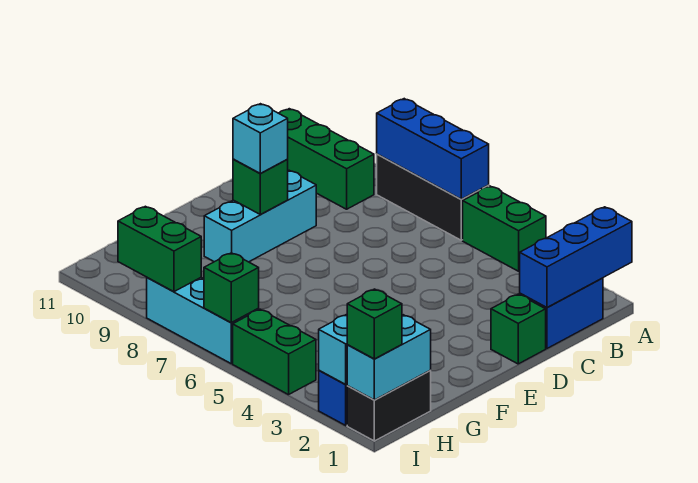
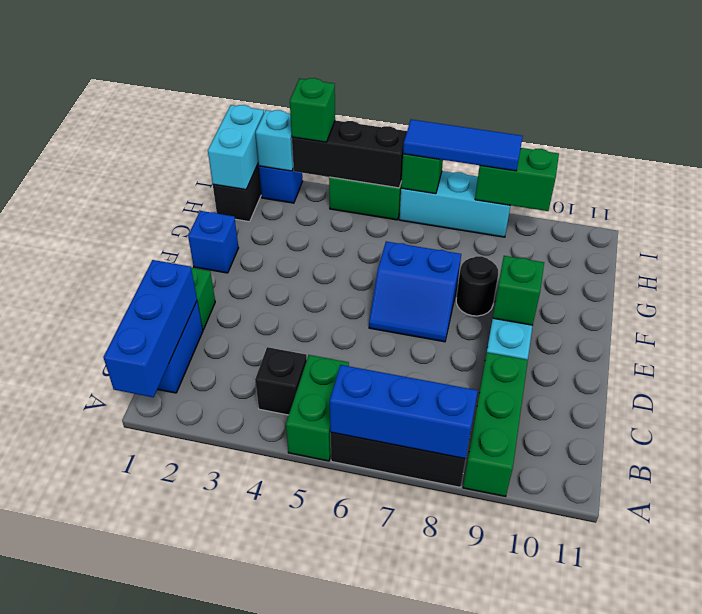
green brick A4:A5 level 1 -> green brick A5:B5 level 1
none -> black brick B4 level 1
green brick B9:B11 level 1 -> green brick A9:C9 level 1
none -> blue slope E6:F7 level 1 top F
cyan brick E9 level 3 -> none
none -> blue brick F1 level 1
none -> black round brick F8 level 1
green brick I1 level 3 -> green brick I3 level 3
none -> black brick I3:I5 level 2
none -> blue tile I6:I8 level 3

